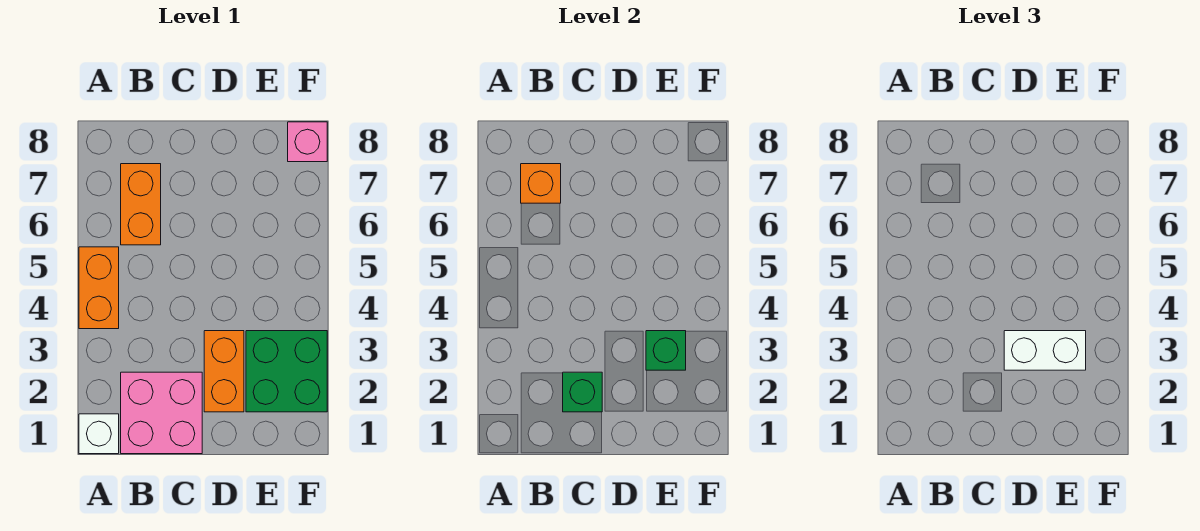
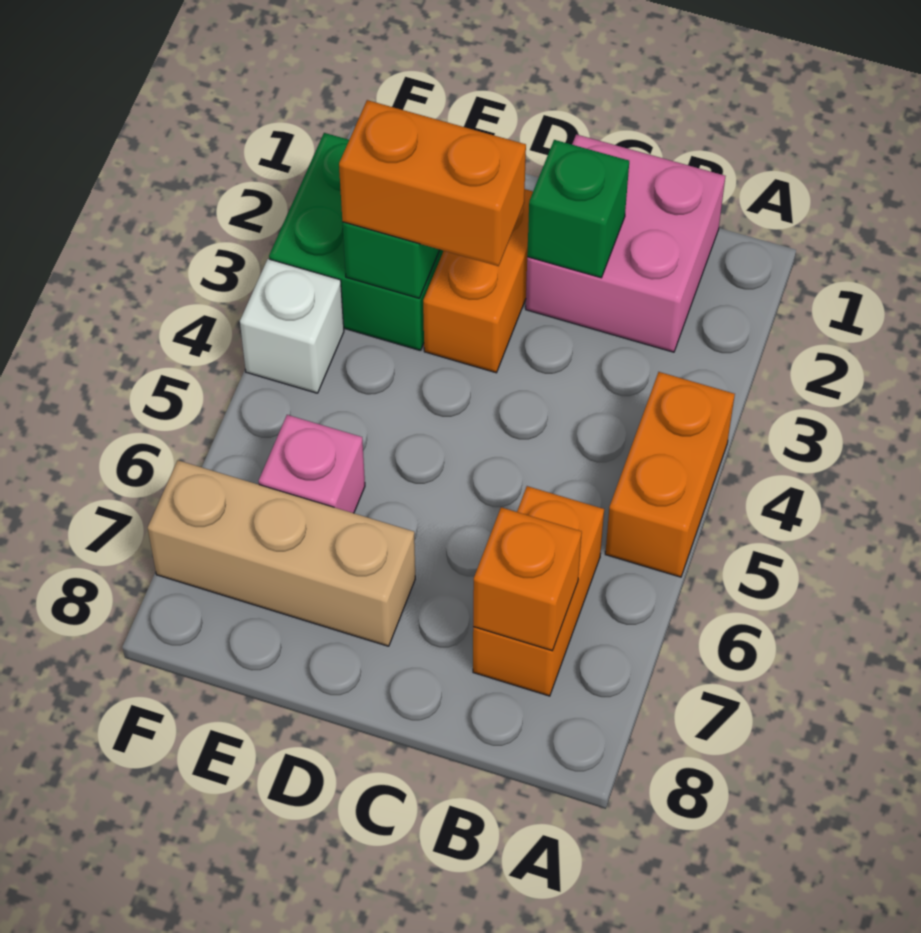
white brick A1 level 1 -> white brick F4 level 1
white brick D3:E3 level 3 -> orange brick D3:E3 level 3
none -> tan brick D7:F7 level 1
pink brick F8 level 1 -> pink brick E6 level 1

